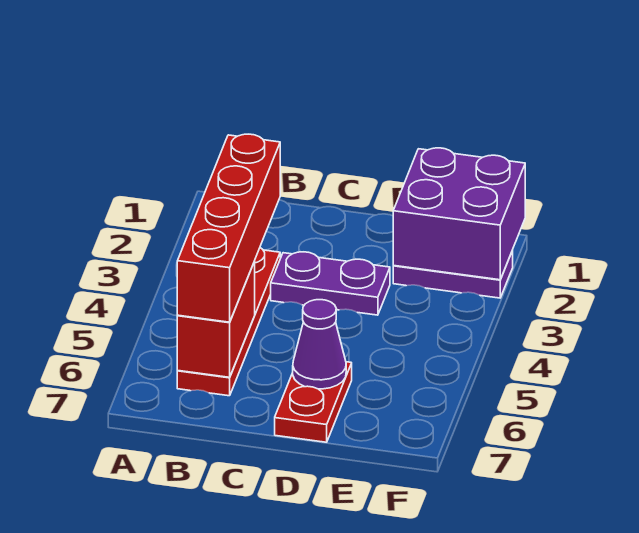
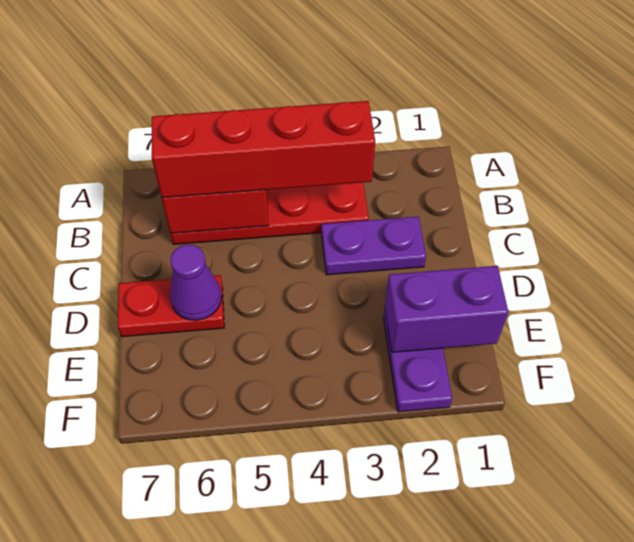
purple plate C3:D3 level 1 -> purple plate C2:C3 level 1
purple brick E1:F2 level 2 -> purple brick E1:E2 level 2

